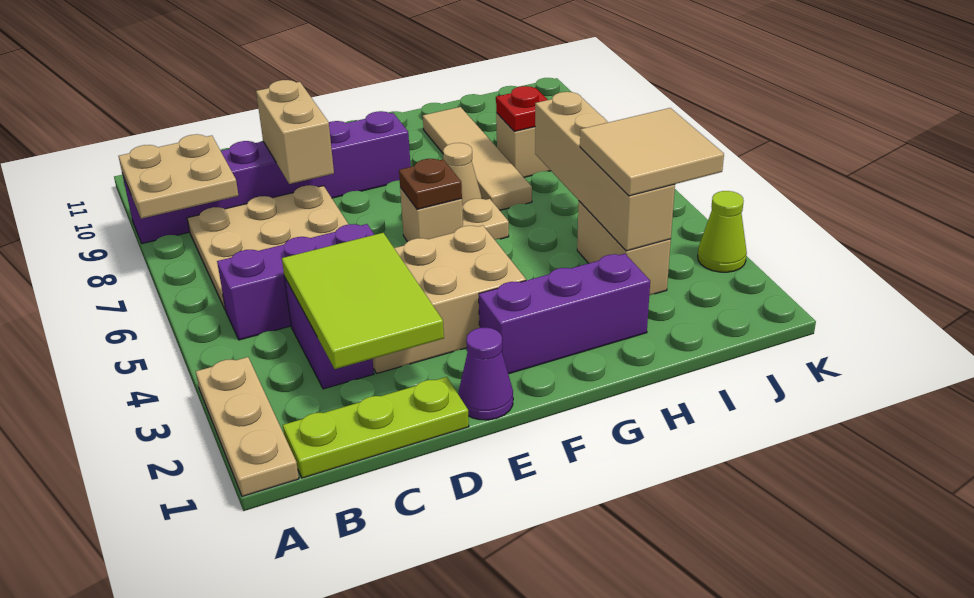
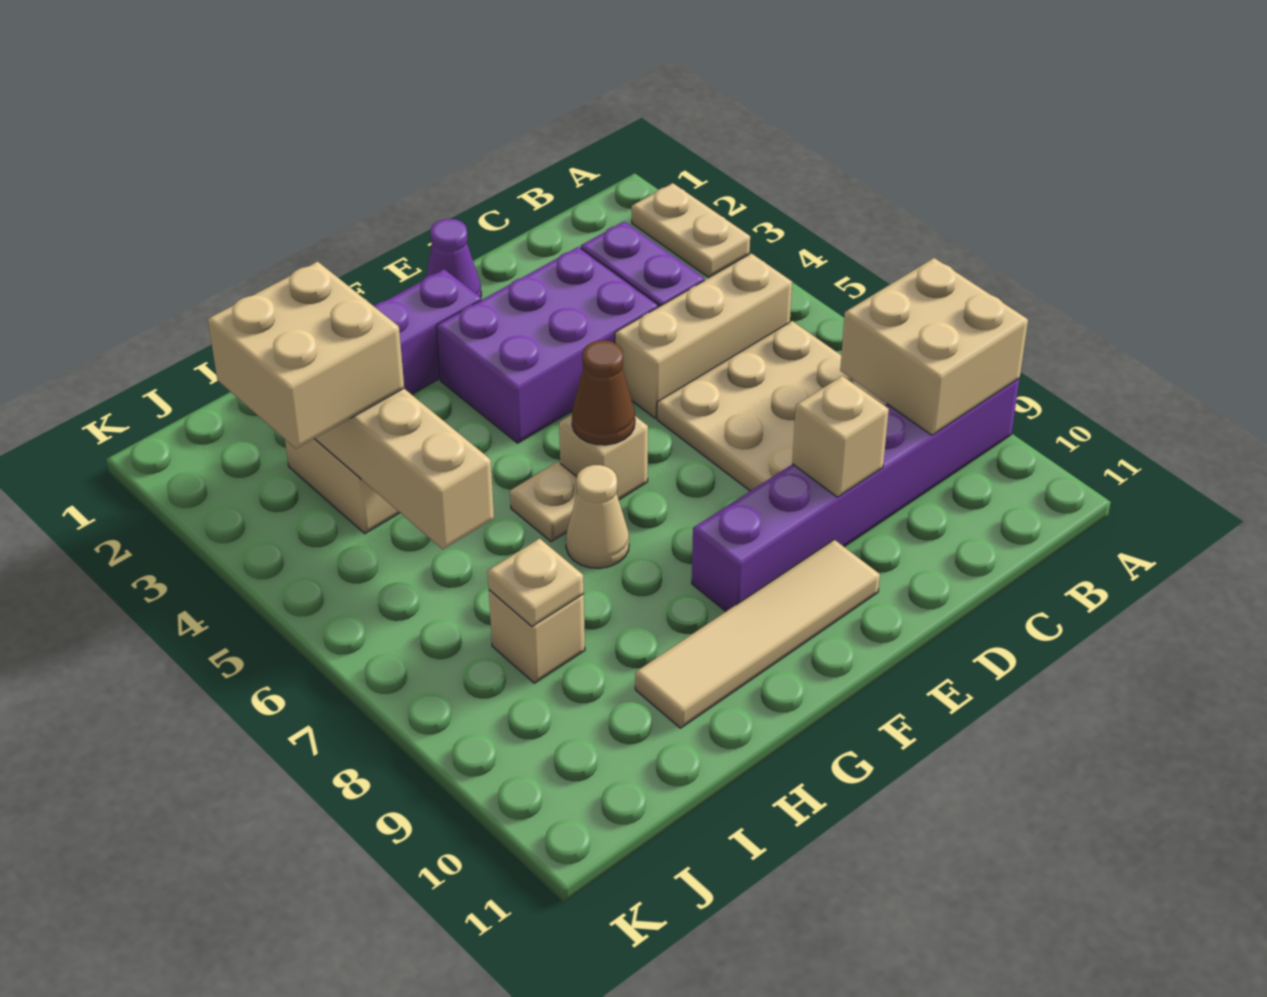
tan plate A1:A3 level 1 -> tan plate A2:A3 level 1
tan plate A8:B9 level 2 -> tan brick A8:B9 level 2
lime plate B1:D1 level 1 -> none
purple brick B5:D5 level 1 -> tan brick B5:D5 level 1
lime tile C2:D4 level 2 -> none
tan brick D3:F4 level 1 -> purple brick D3:F4 level 1
tan brick D8:D9 level 2 -> tan brick D9 level 2
brown plate F6 level 2 -> brown cone F6 level 2
tan tile H7:H10 level 1 -> tan tile E10:H10 level 1
tan tile I3:J4 level 3 -> tan brick I3:J4 level 3
red plate I8 level 2 -> tan plate I8 level 2
lime cone K3 level 1 -> none

